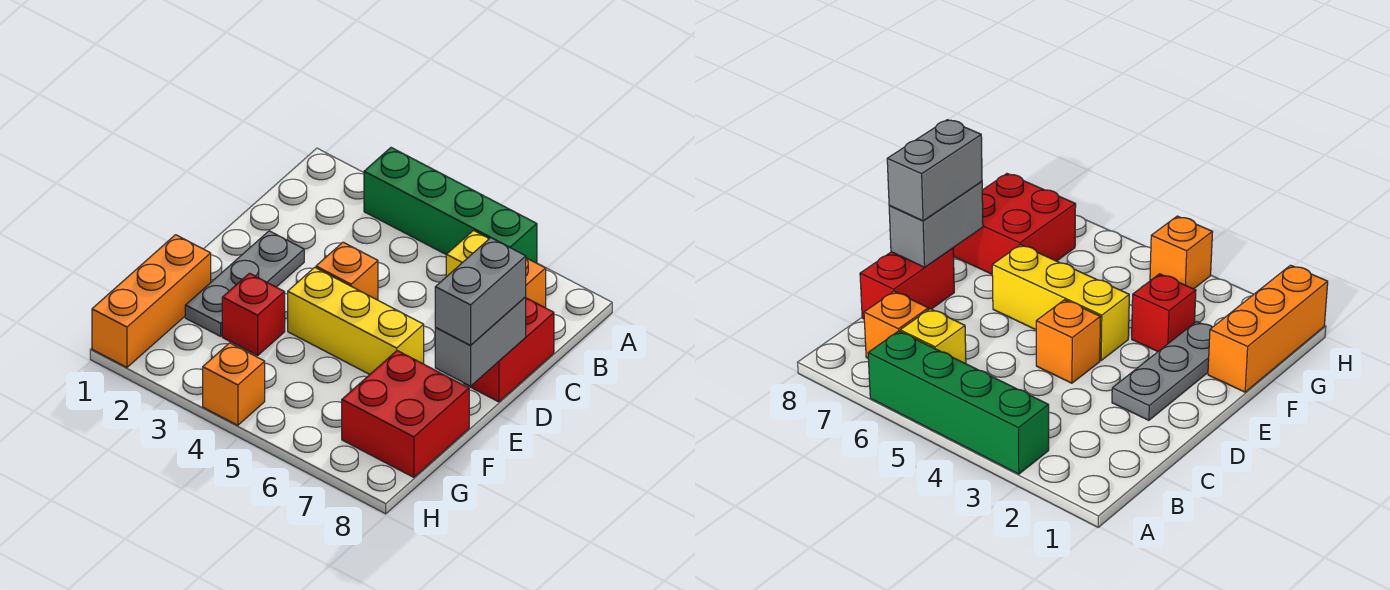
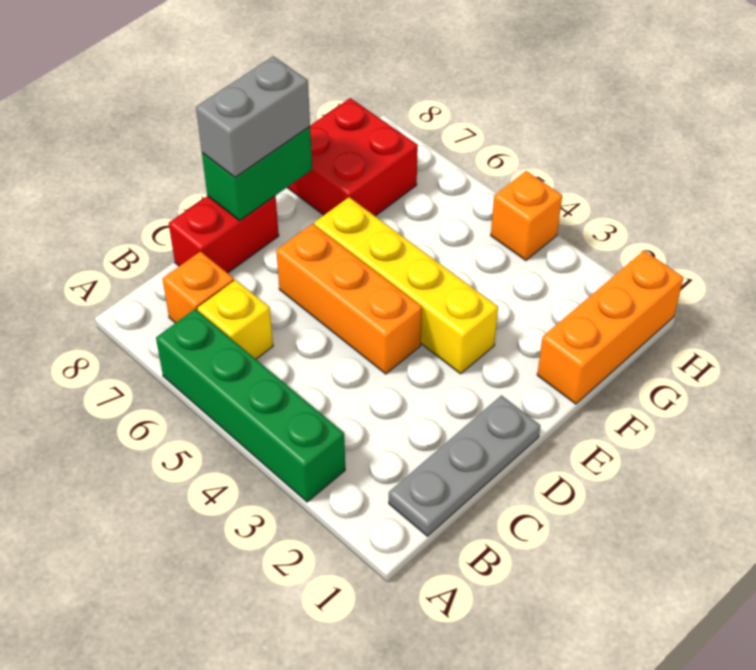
grey plate D2:F2 level 1 -> grey plate B1:D1 level 1
orange brick D4 level 1 -> orange brick D4:D6 level 1
grey brick D8:E8 level 2 -> green brick D8:E8 level 2
yellow brick E4:E6 level 1 -> yellow brick E3:E6 level 1
red brick F3 level 1 -> none

